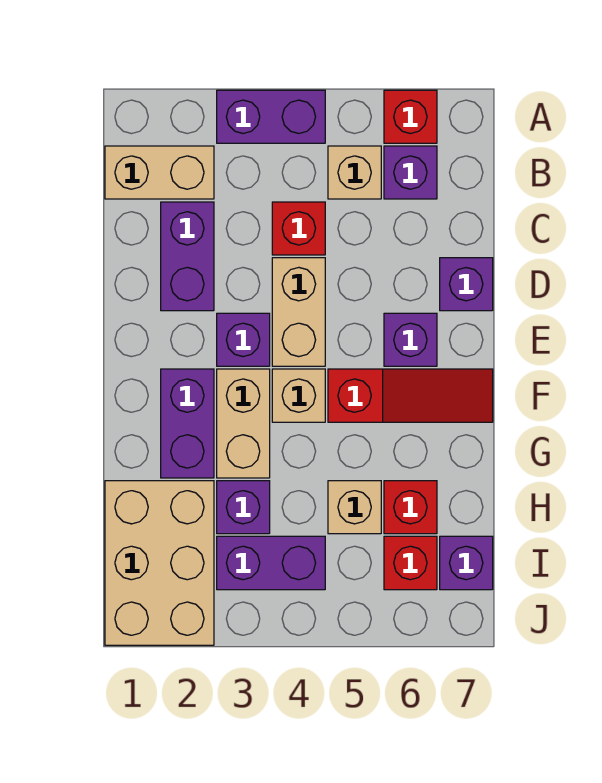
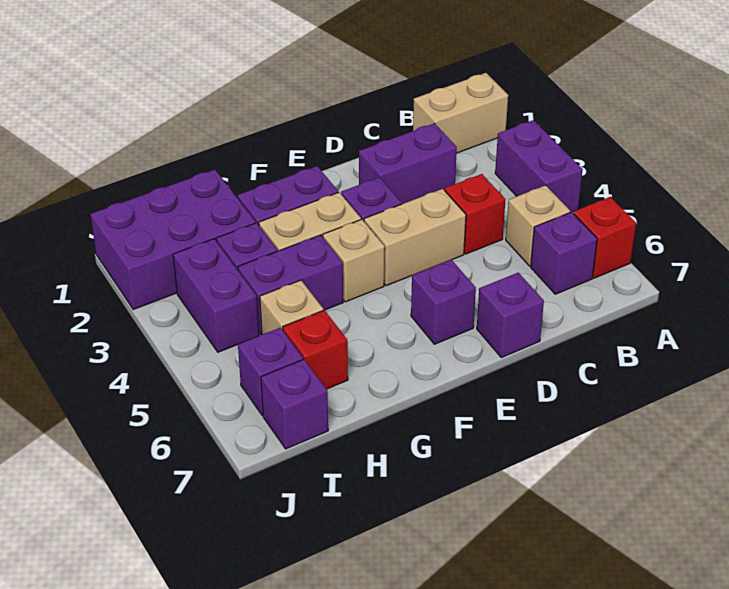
tan brick B1:B2 level 1 -> tan brick A1:B1 level 1
red slope F5:F7 level 1 top 5 -> none
none -> purple brick G4:H4 level 1
tan brick H1:J2 level 1 -> purple brick H1:J2 level 1
red brick I6 level 1 -> purple brick I6 level 1

